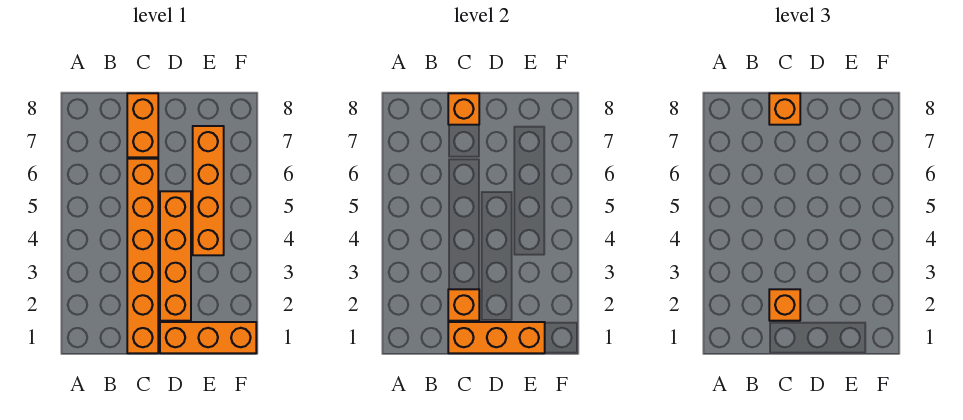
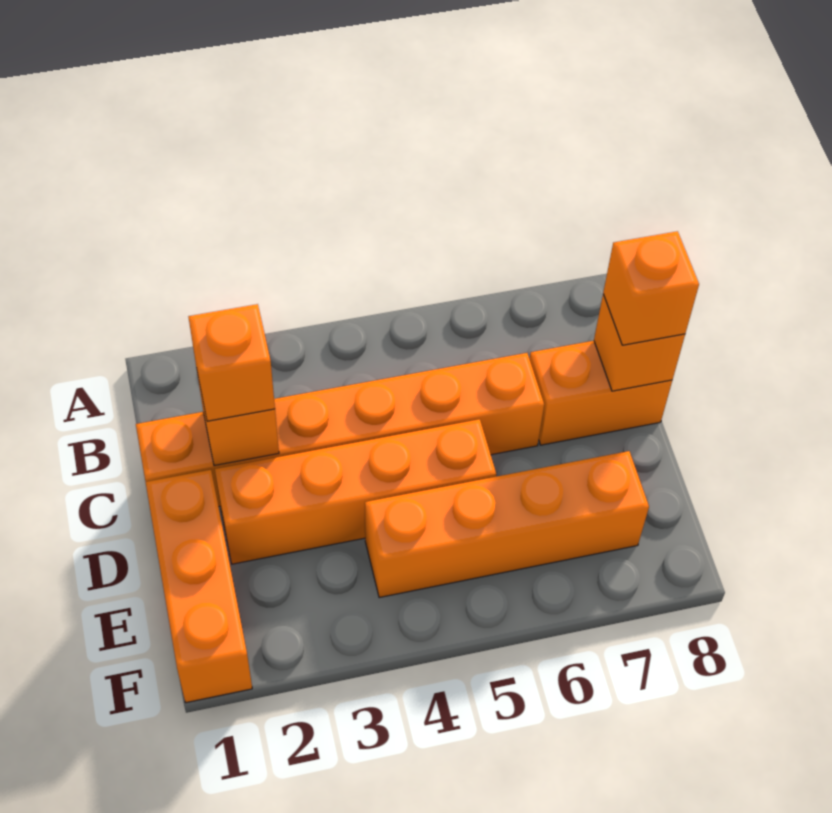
orange brick C1:E1 level 2 -> none

